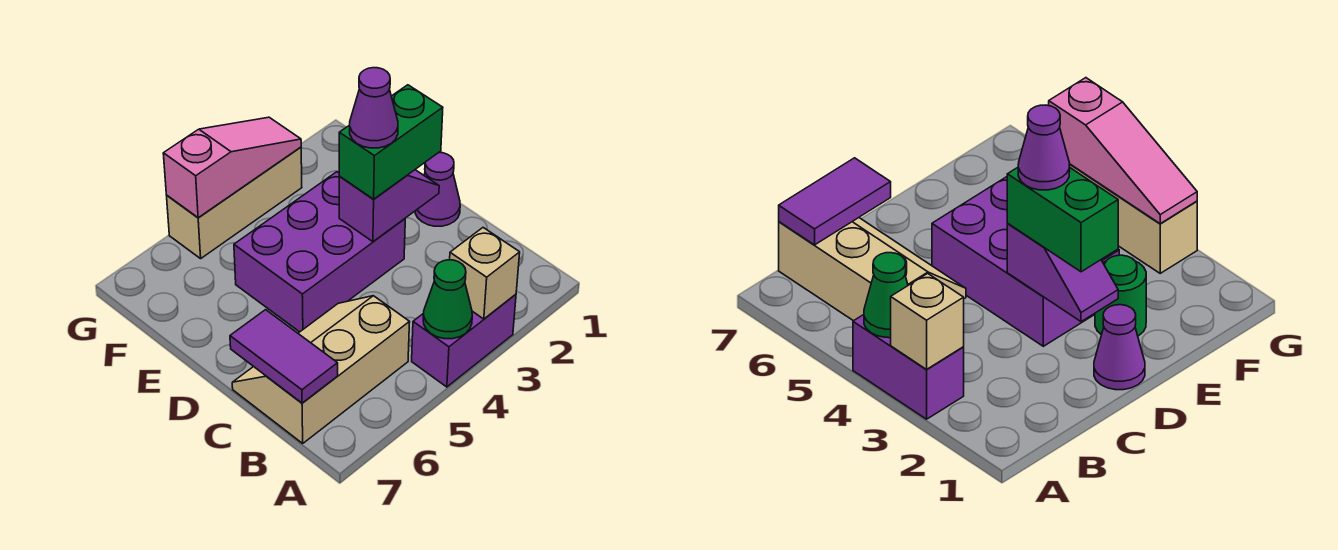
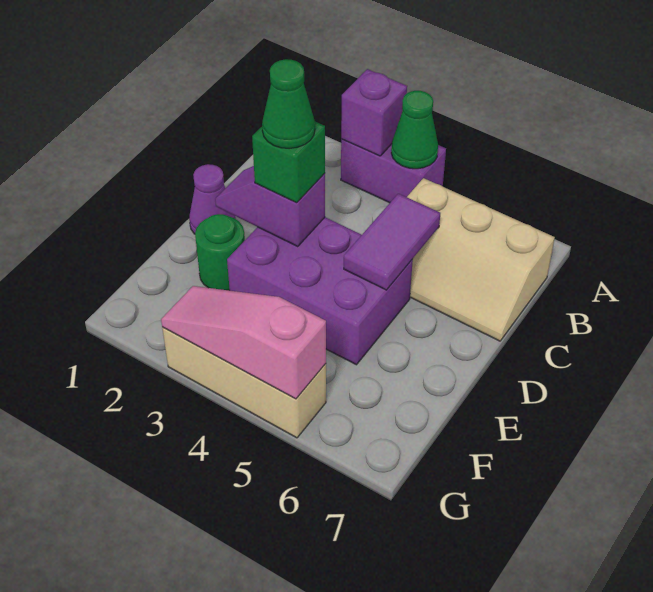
tan brick A3 level 2 -> purple brick A3 level 2
purple tile B7:C7 level 2 -> purple tile C5:D5 level 2
green brick D2:D3 level 3 -> green brick D3 level 3
purple cone D3 level 4 -> green cone D3 level 4

